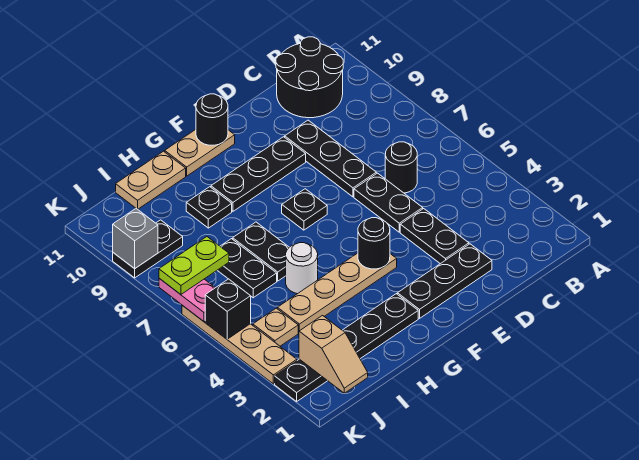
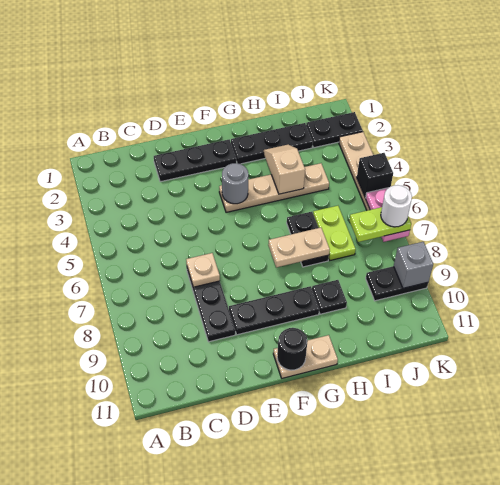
black round brick B10:C11 level 1 -> none
black round brick C6 level 1 -> none
black plate D3:D4 level 1 -> none
black plate D5:D6 level 1 -> none
black round brick F4 level 2 -> grey round brick F4 level 2
black plate F7 level 1 -> none
white round brick H5 level 1 -> white round brick K7 level 4
tan plate H11:I11 level 1 -> tan plate G7:H7 level 2
black plate I6:I7 level 1 -> lime plate I6:I7 level 1
tan slope J1:J2 level 2 top 2 -> tan slope H3:H4 level 2 top 4
tan plate J4 level 1 -> tan plate D7 level 2

